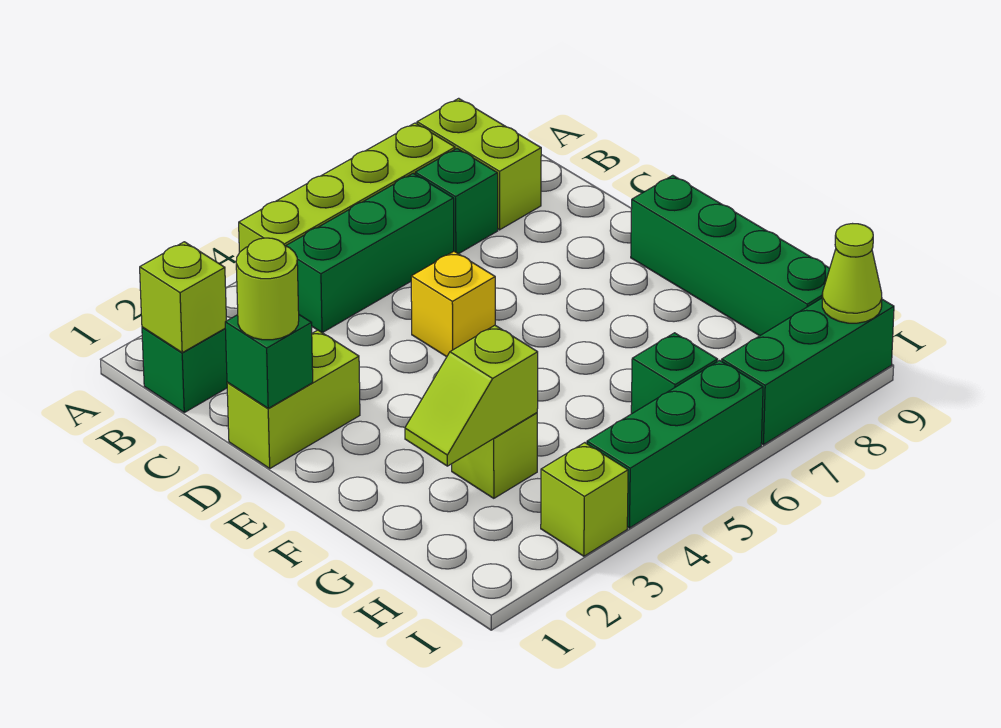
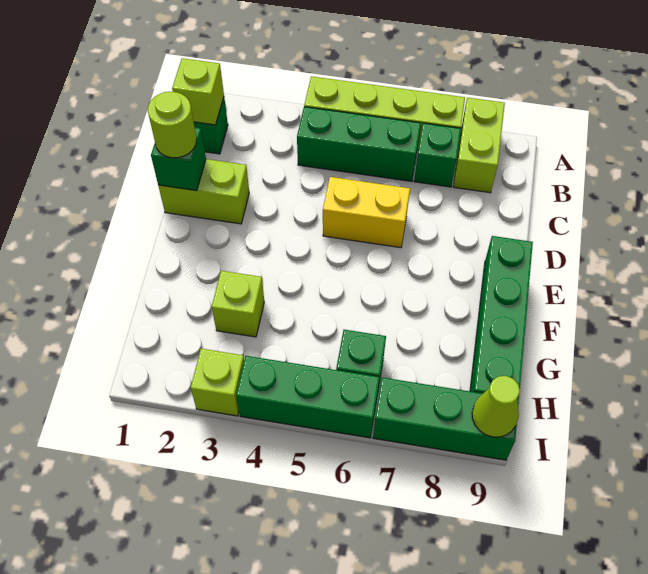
yellow brick D5 level 1 -> yellow brick D5:D6 level 1
lime slope G2:G3 level 2 top 3 -> none

